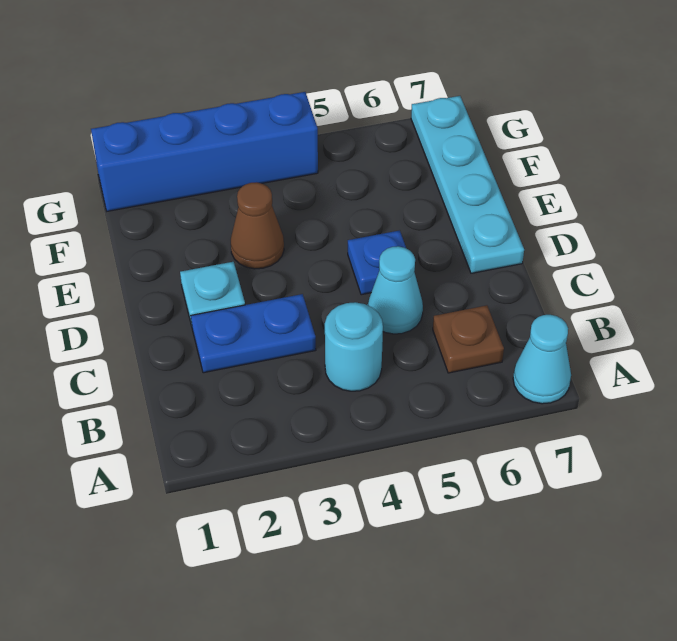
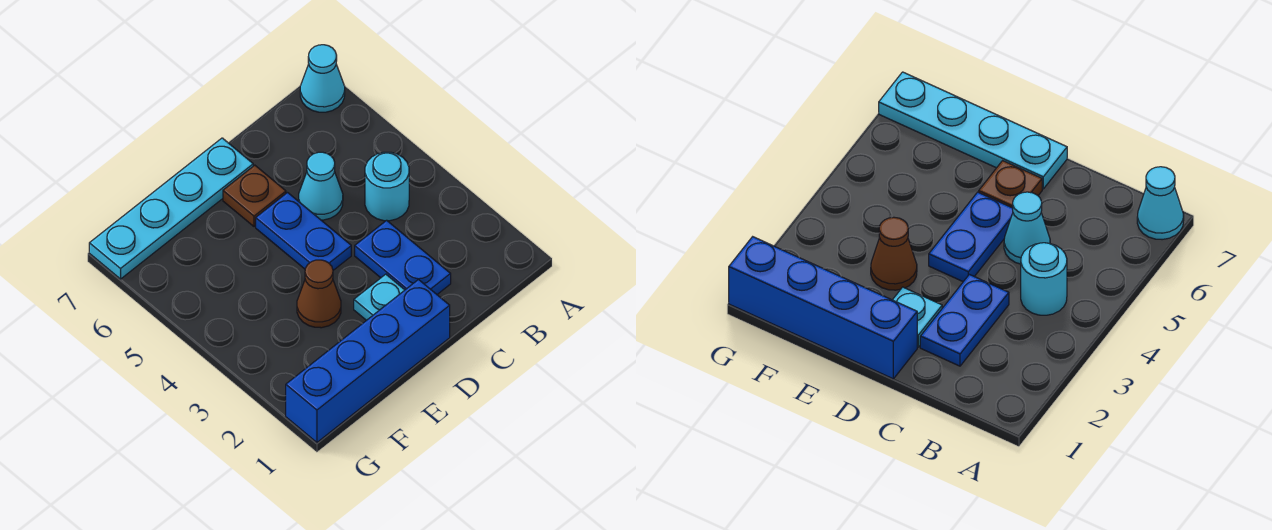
brown plate B6 level 1 -> brown plate D6 level 1
blue plate D5 level 1 -> blue plate D4:D5 level 1
blue brick G1:G4 level 1 -> blue brick D1:G1 level 1

